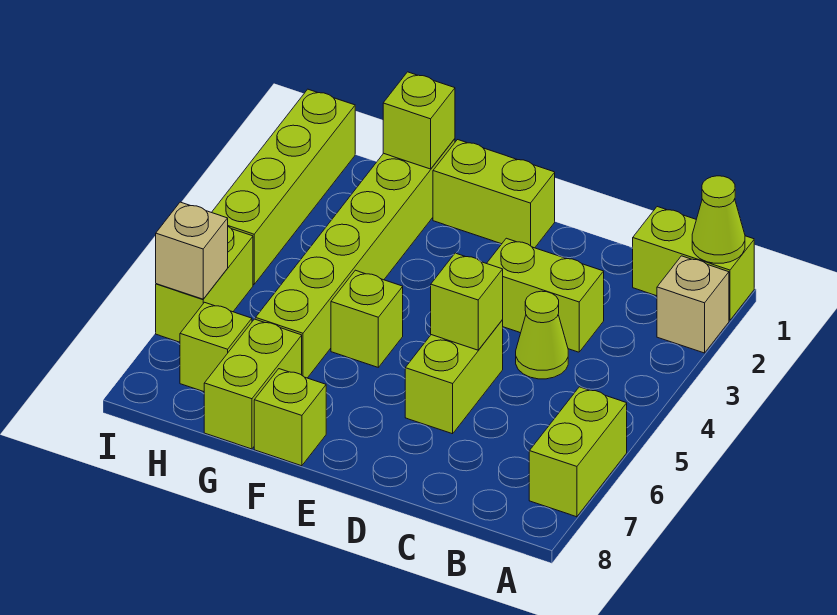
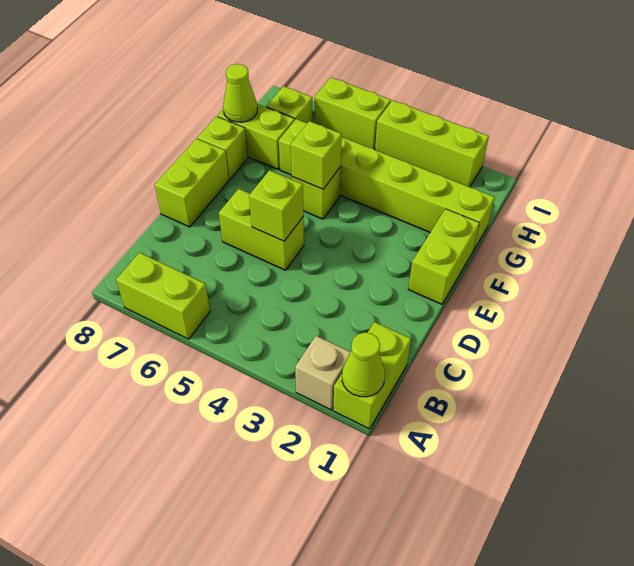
lime brick C3:D3 level 1 -> lime brick D8:E8 level 1
lime cone C4 level 1 -> lime cone G8 level 2
lime brick G1 level 2 -> lime brick F5 level 2
lime brick I1:I4 level 1 -> lime brick I2:I4 level 1
tan brick I6 level 2 -> none

